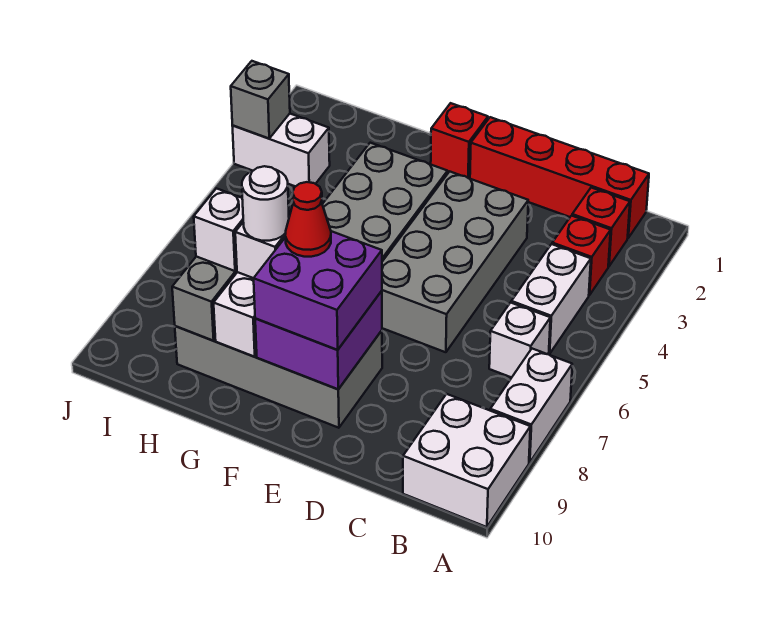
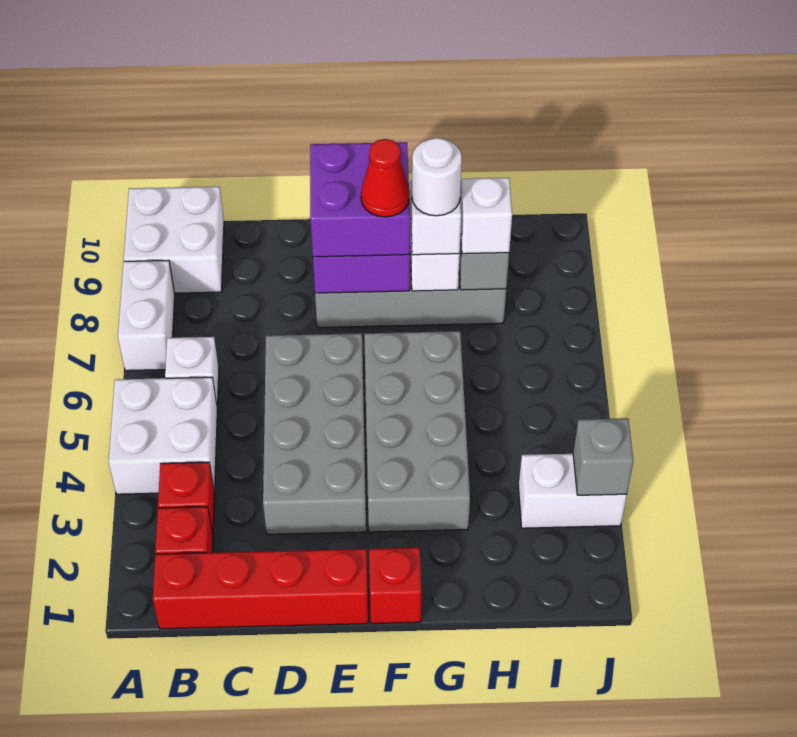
white brick B4:B5 level 1 -> white brick A4:B5 level 1

